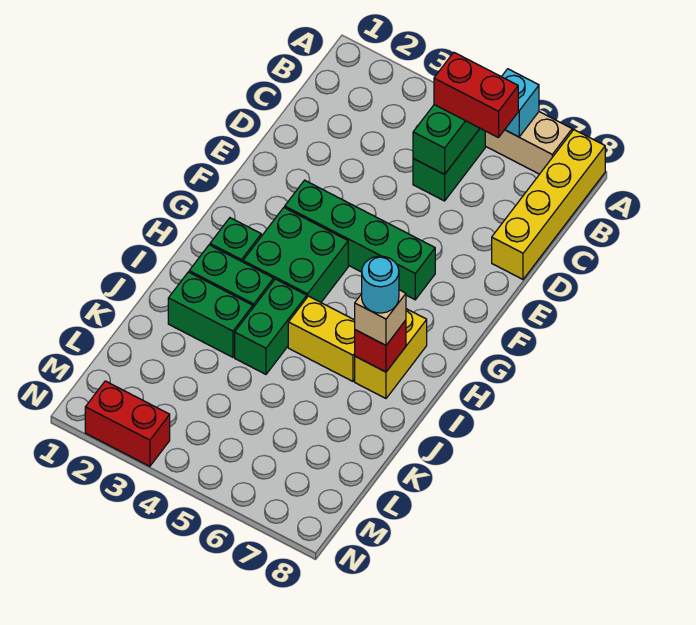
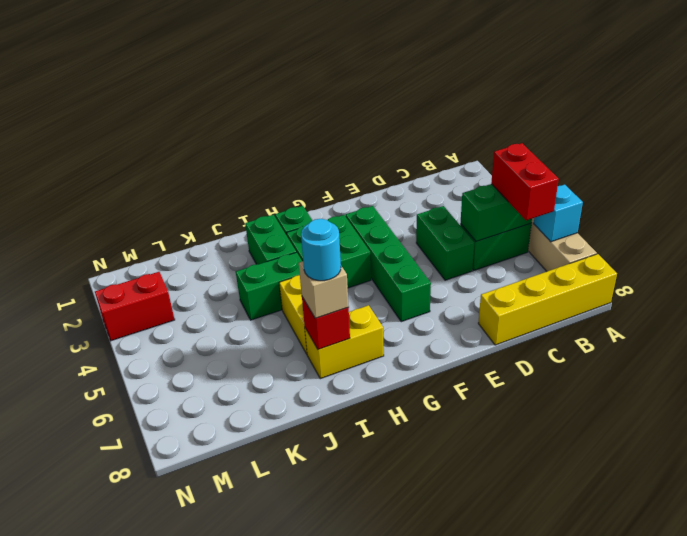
green brick J2:J3 level 1 -> green brick D4:D5 level 1
red brick N2:N3 level 1 -> red brick M3:N3 level 1

